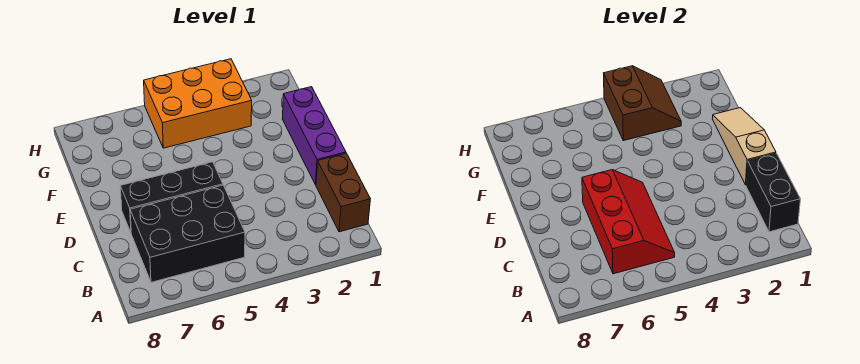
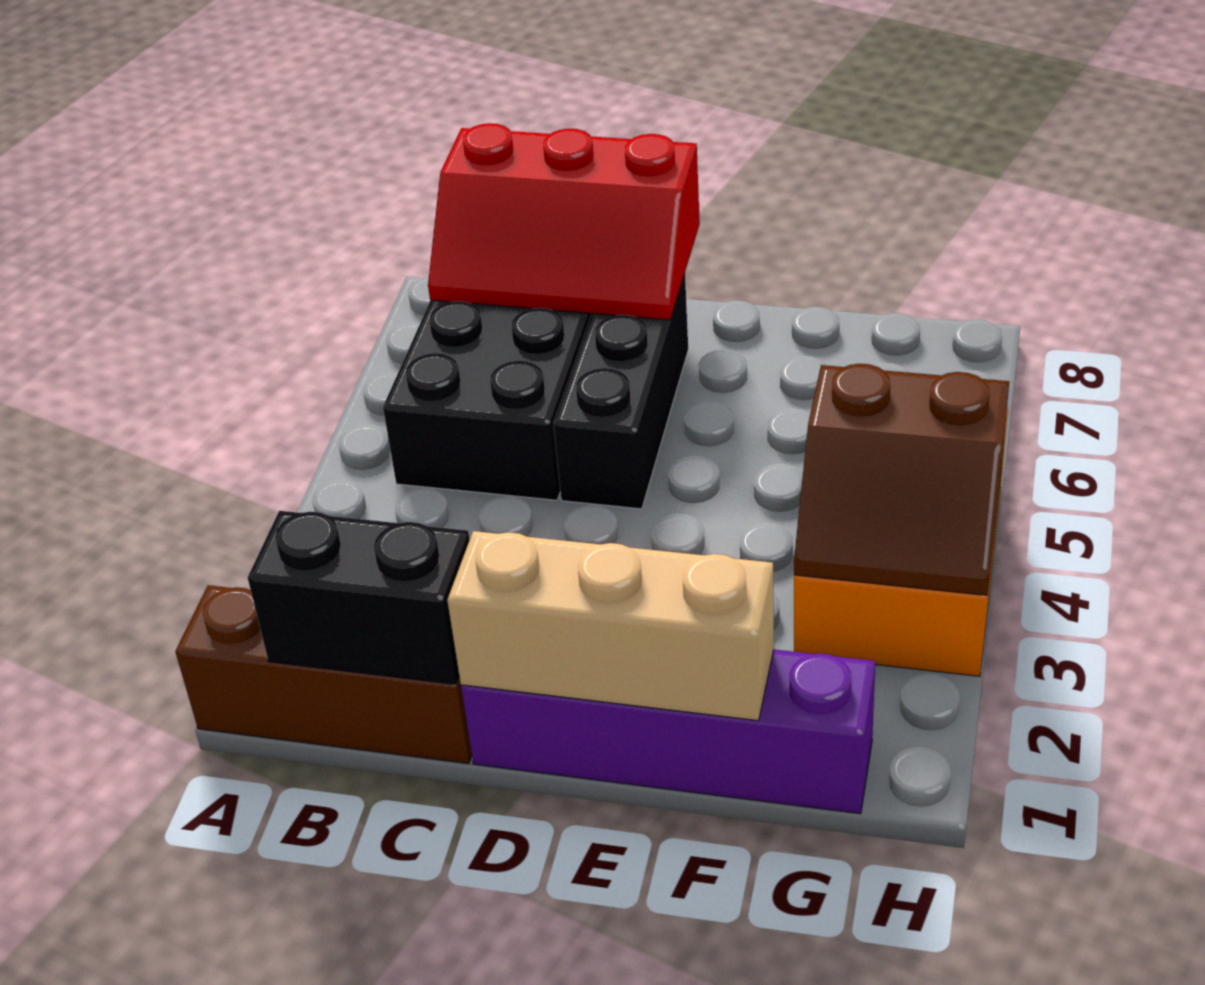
brown brick B1:C1 level 1 -> brown brick A1:C1 level 1
red slope B5:D6 level 2 top 6 -> red slope B7:D8 level 2 top 8
purple brick D1:F1 level 1 -> purple brick D1:G1 level 1
tan slope D1:F1 level 2 top D -> tan brick D1:F1 level 2

